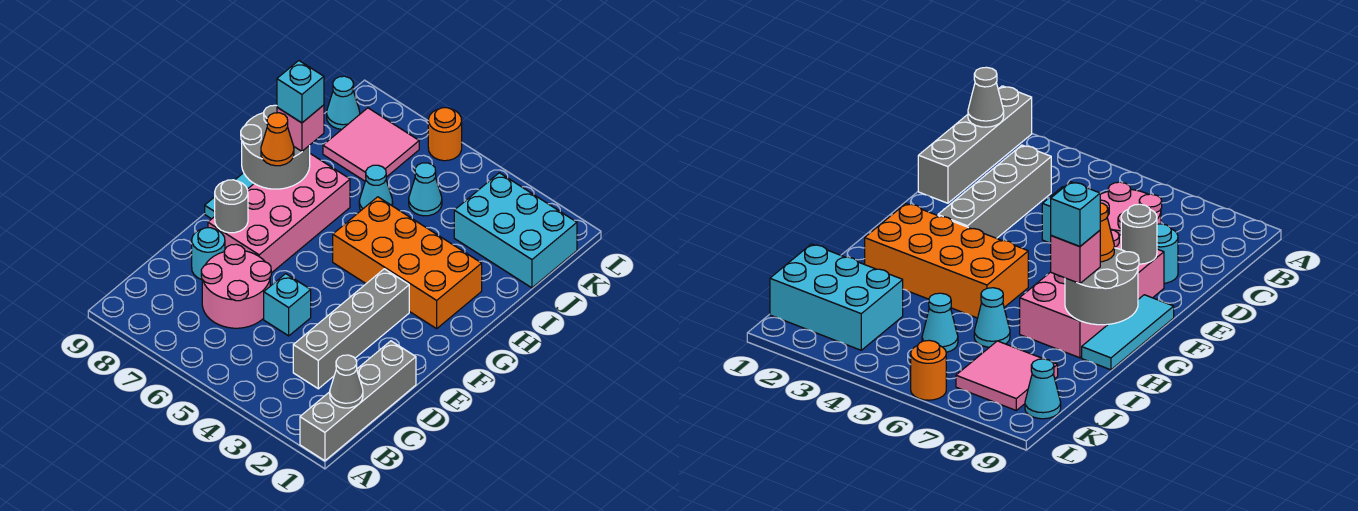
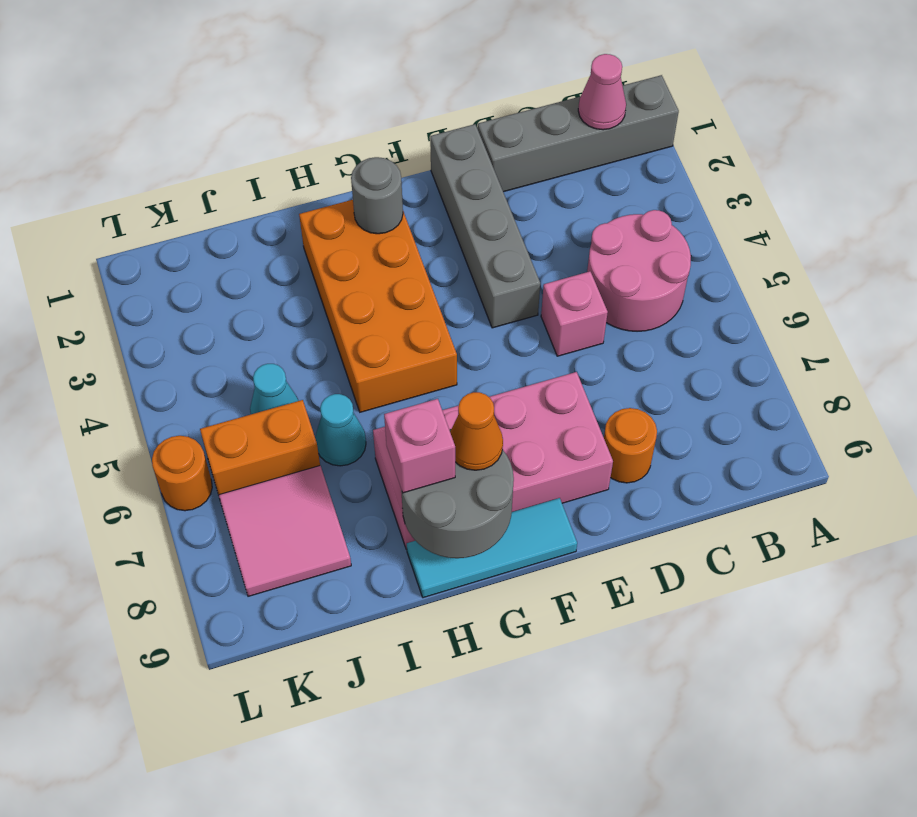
grey cone B1 level 2 -> pink cone B1 level 2
grey brick C3:F3 level 1 -> grey brick E1:E4 level 1
pink round brick C6:D7 level 1 -> pink round brick B4:C5 level 1
cyan brick D5 level 1 -> pink brick D5 level 1
cyan round brick D8 level 1 -> orange round brick D8 level 1
grey round brick E8 level 2 -> grey round brick G2 level 2
cyan brick H8 level 4 -> none
cyan brick J1:K3 level 1 -> none
none -> orange brick J6:K6 level 1
cyan cone K9 level 1 -> none

